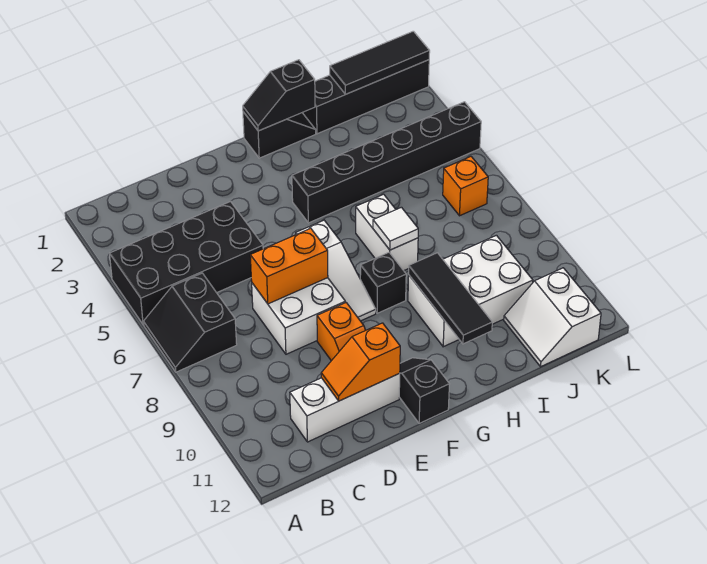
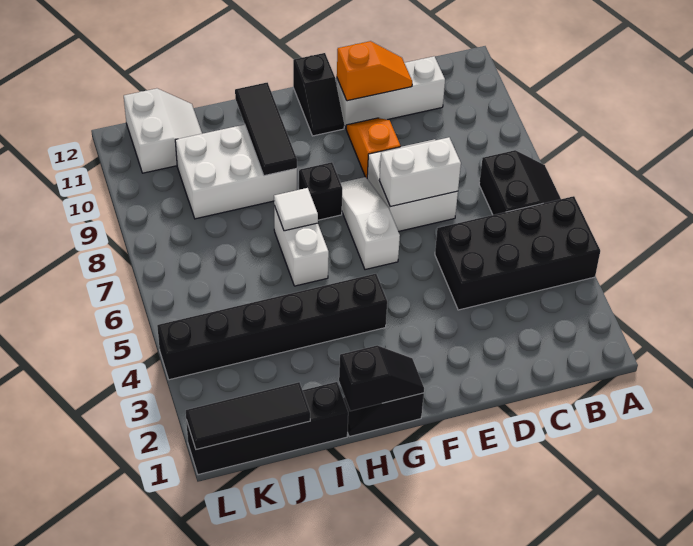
orange brick D7:E7 level 2 -> white brick D7:E7 level 2
orange brick K6 level 1 -> none

